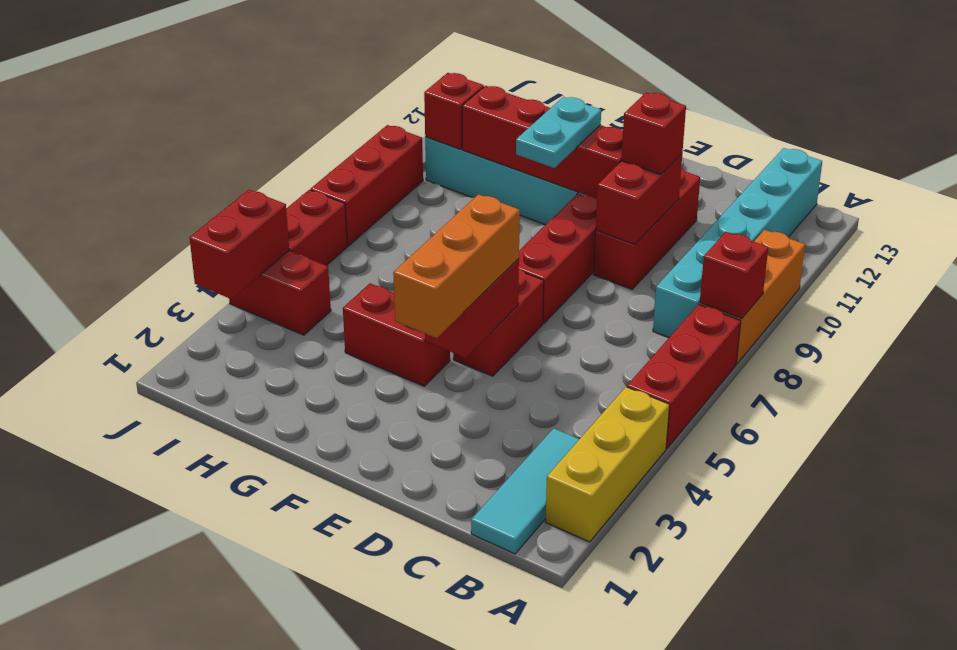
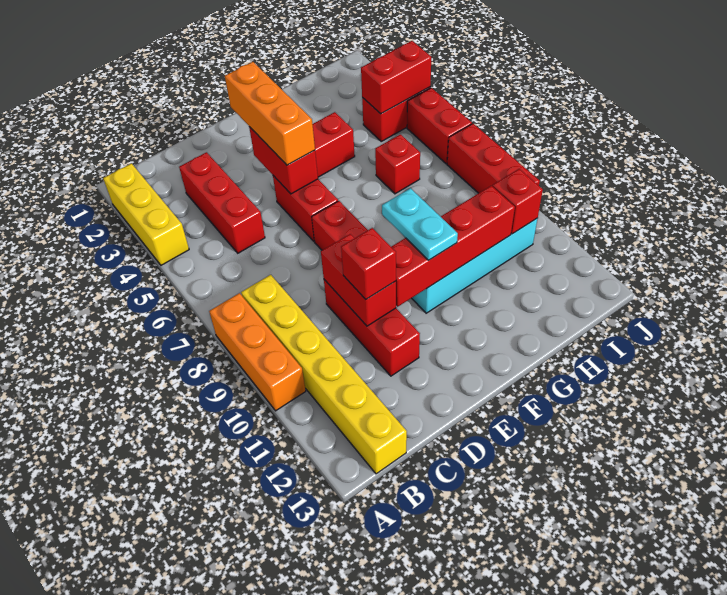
red brick A5:A7 level 1 -> red brick C3:C5 level 1
red brick A8 level 2 -> red brick H6 level 1
cyan tile B1:B3 level 1 -> none
cyan brick B8:B13 level 1 -> yellow brick B8:B13 level 1
red brick J3:J4 level 2 -> red brick I4:J4 level 2

